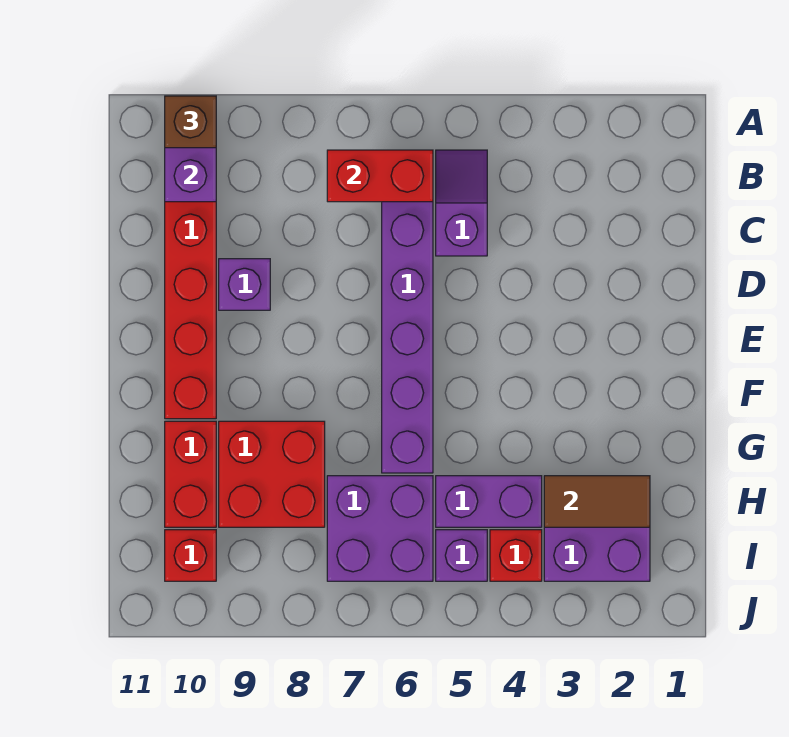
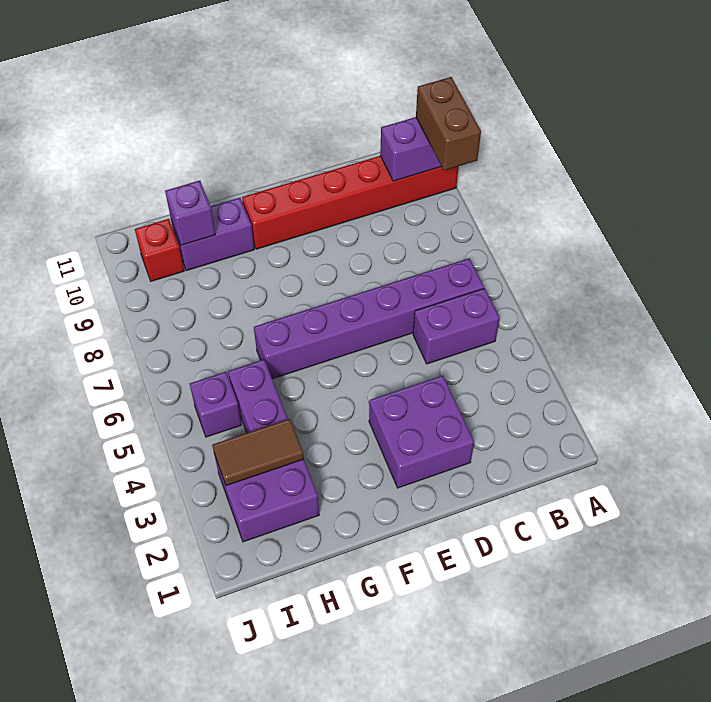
brown brick A10 level 3 -> brown brick A9:A10 level 3
purple slope B5:C5 level 1 top C -> purple brick B5:C5 level 1
red brick B6:B7 level 2 -> none
purple brick D9 level 1 -> purple brick H10 level 2
red brick G8:H9 level 1 -> none
red brick G10:H10 level 1 -> purple brick G10:H10 level 1
brown tile H2:H3 level 2 -> brown tile H3:I3 level 2
purple brick H6:I7 level 1 -> purple brick D2:E3 level 1
red brick I4 level 1 -> none

